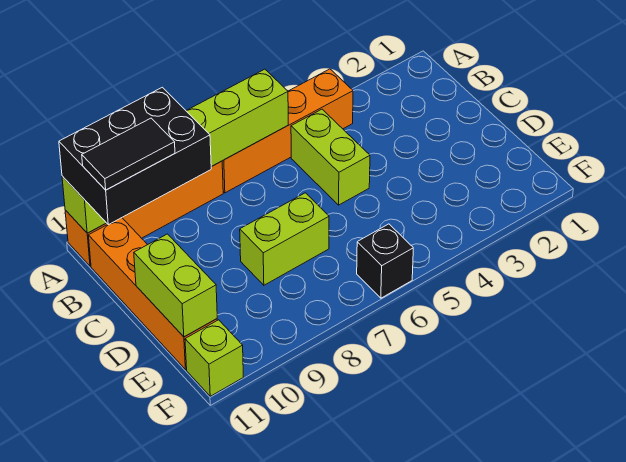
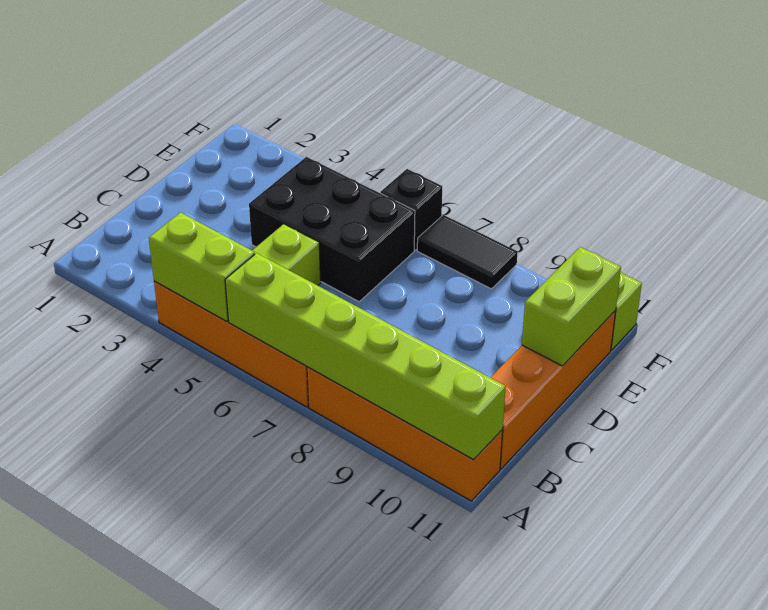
black brick A9:B11 level 3 -> black brick D4:E6 level 1
black tile B10:B11 level 4 -> black tile F7:F8 level 1
lime brick D7:D8 level 1 -> lime brick A4:A5 level 2

